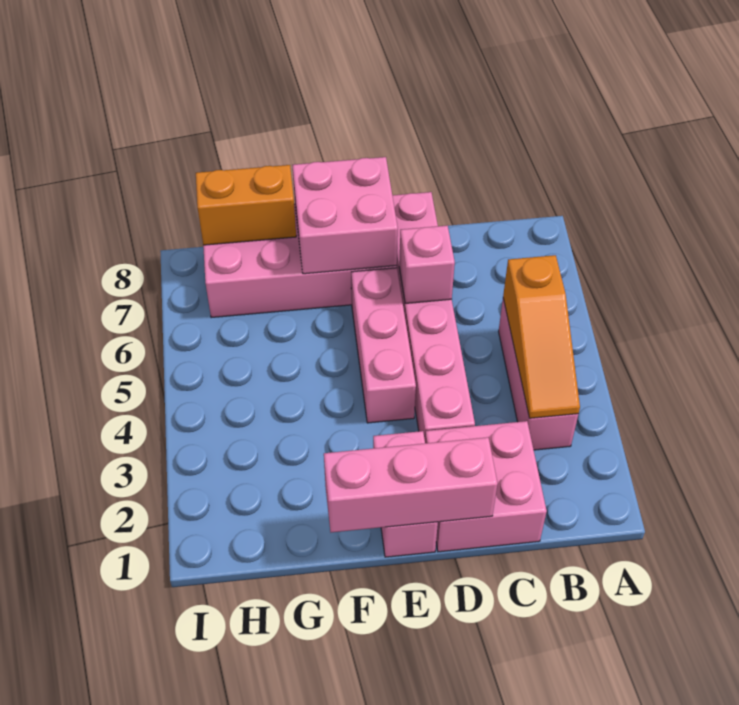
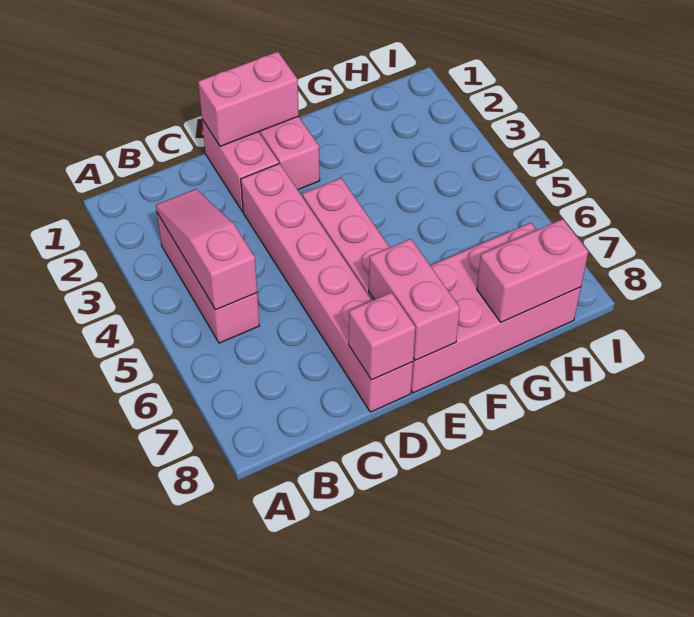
orange slope B3:B5 level 2 top 5 -> pink slope B3:B5 level 2 top 5
pink brick C1:D2 level 1 -> pink brick D1:D2 level 1
pink brick D1:F1 level 2 -> pink brick D1:E1 level 2
pink brick D6 level 2 -> pink brick D8 level 2
pink brick E7:F8 level 2 -> pink brick E7:E8 level 2
orange brick G8:H8 level 2 -> pink brick G8:H8 level 2

